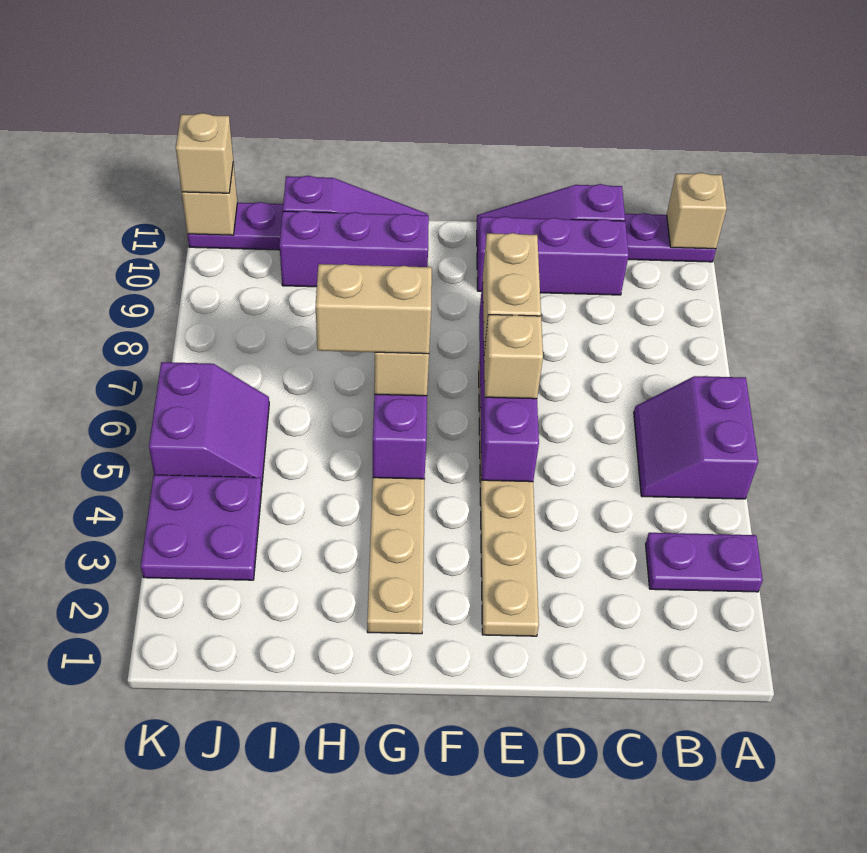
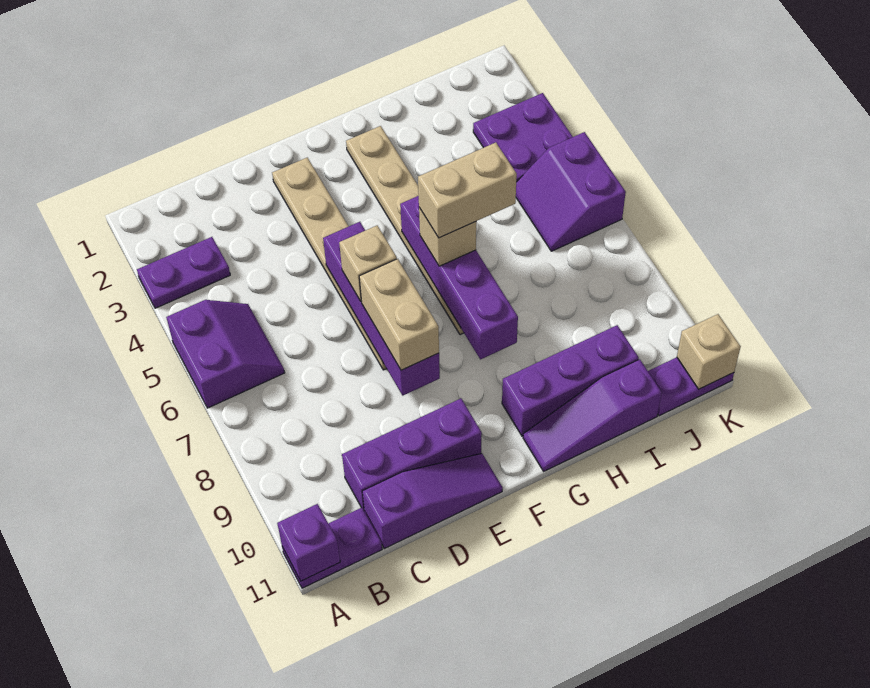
tan brick A11 level 2 -> purple brick A11 level 2
tan brick K11 level 3 -> none

